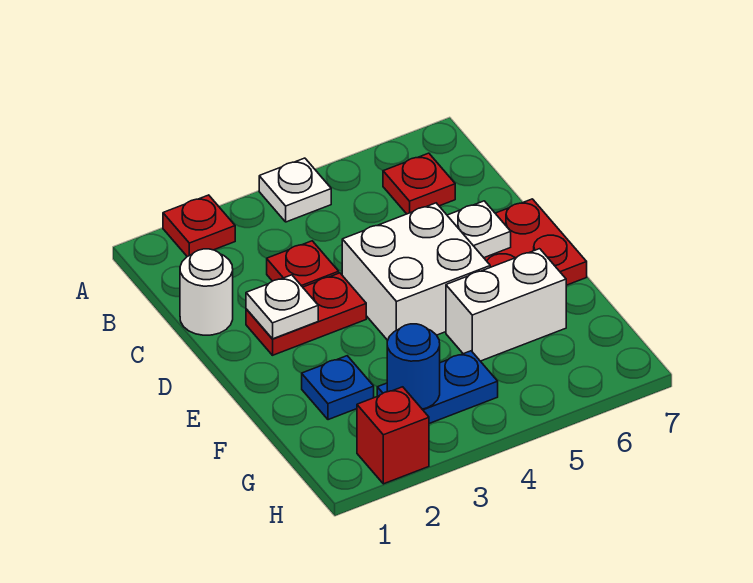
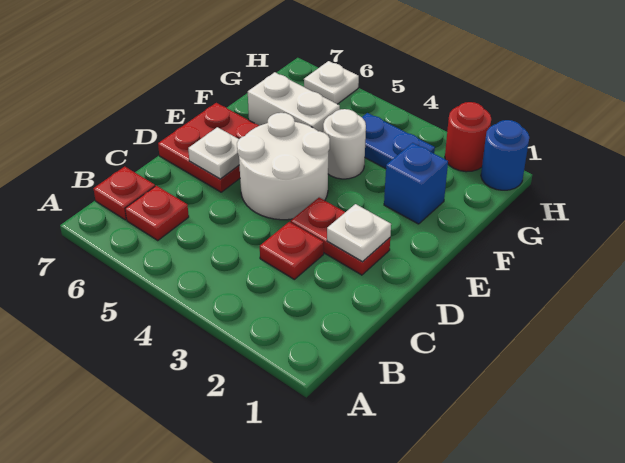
red plate A2 level 1 -> red plate B7 level 1
white plate A4 level 1 -> white plate H6 level 1
white round brick C1 level 1 -> white round brick F4 level 1
white brick D4:E5 level 1 -> white round brick D4:E5 level 1
blue plate F2 level 1 -> blue brick F2 level 1
blue round brick G3 level 2 -> blue round brick H1 level 1
red brick H2 level 1 -> red round brick H2 level 1

